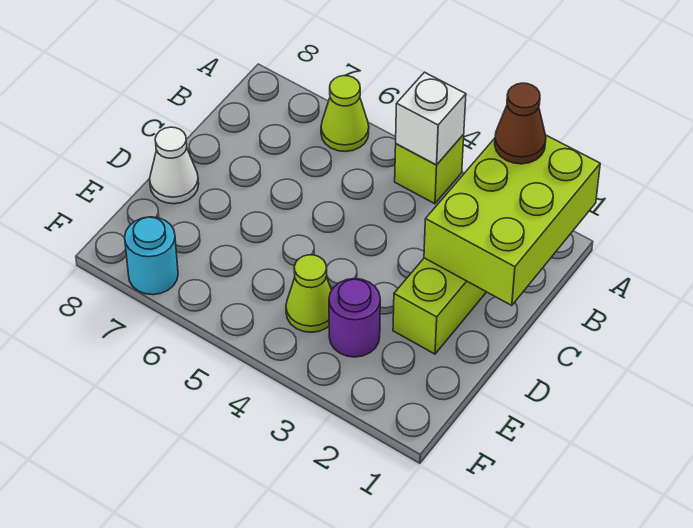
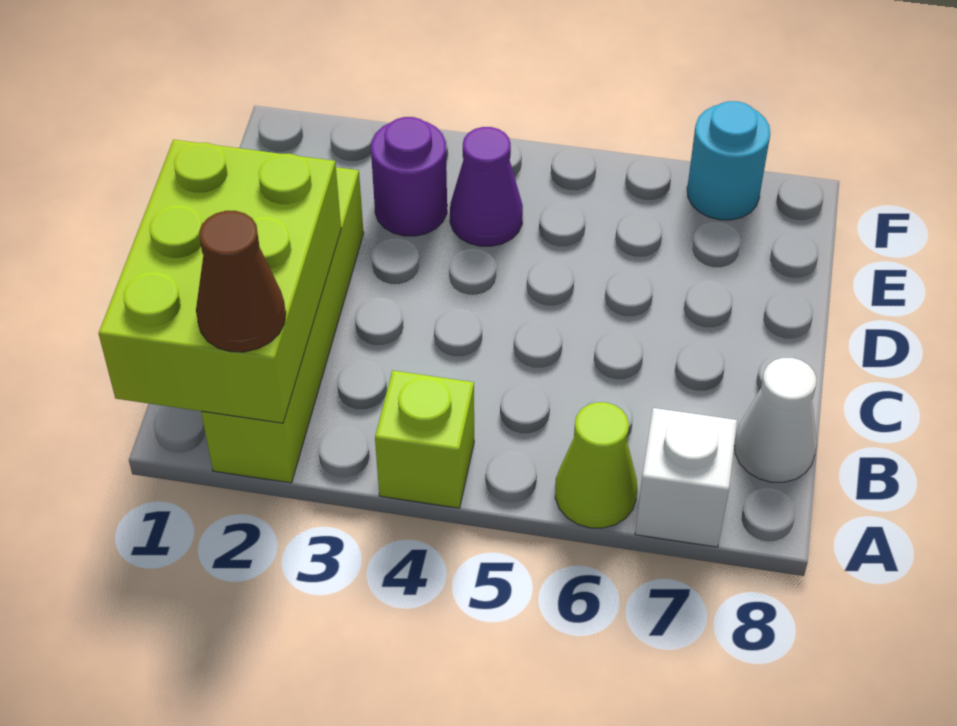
white brick A4 level 2 -> white brick A7 level 1
white cone D8 level 1 -> white cone B8 level 1
lime cone E4 level 1 -> purple cone E4 level 1

